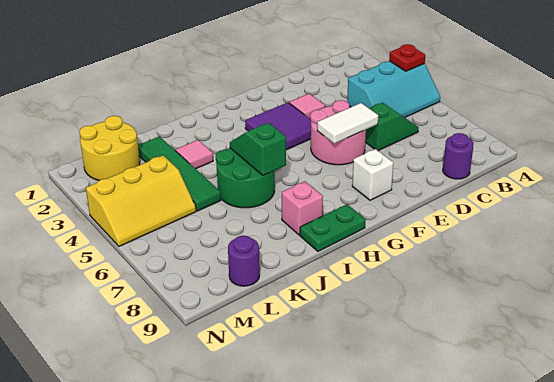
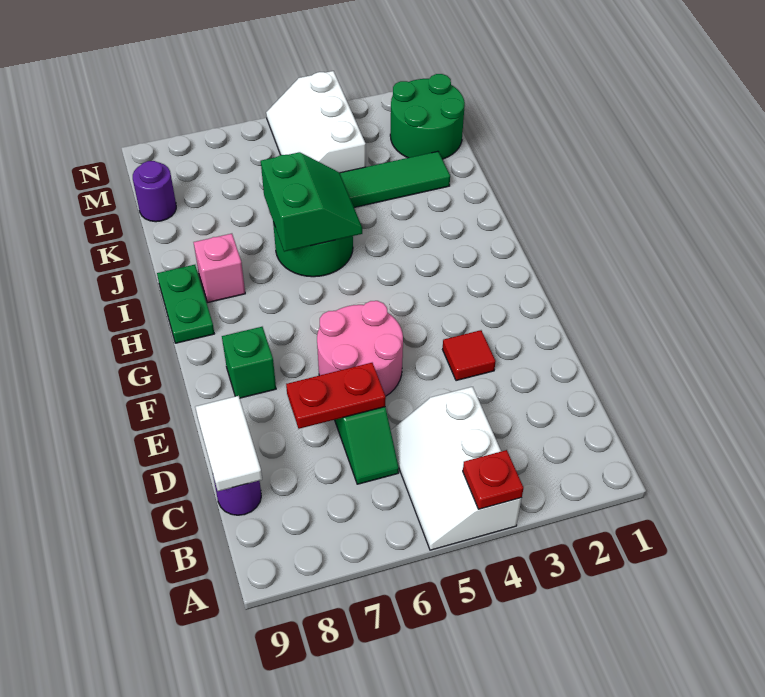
cyan slope A4:C5 level 1 top 4 -> white slope A4:C5 level 1 top 4
none -> red plate D6:D7 level 2
pink tile E3 level 1 -> red tile E3 level 1
white tile E6:F6 level 2 -> white tile C9:D9 level 2
purple tile F3:G4 level 1 -> none
white brick F8 level 1 -> green brick F8 level 1
green slope I5:I6 level 2 top 6 -> green slope I5:J6 level 2 top 6
pink tile J3 level 1 -> none
yellow round brick L1:M2 level 1 -> green round brick L1:M2 level 1
yellow slope L4:N5 level 1 top 4 -> white slope L4:N5 level 1 top 4

